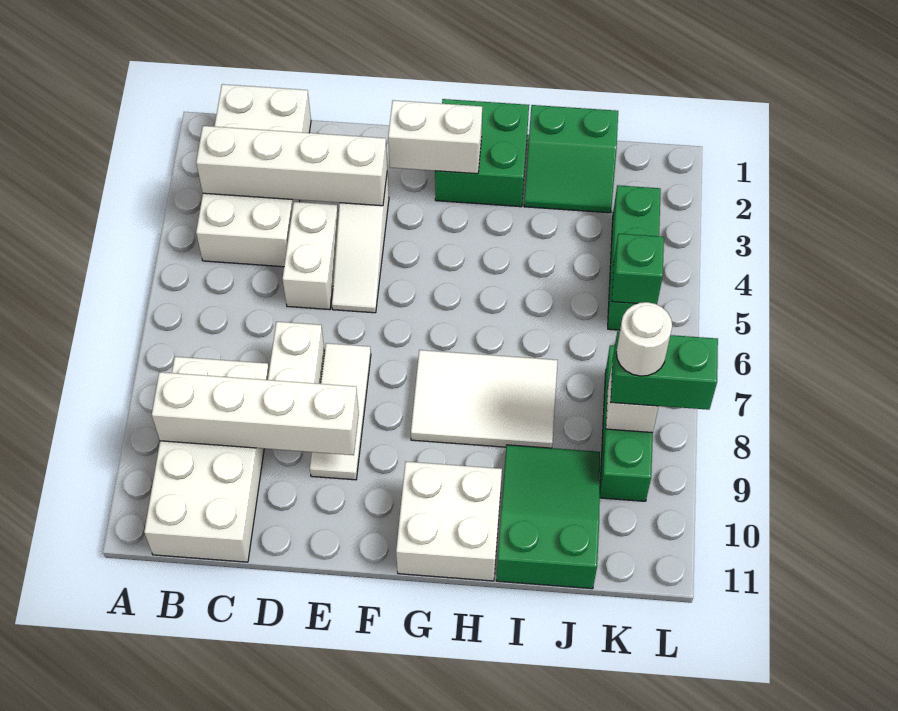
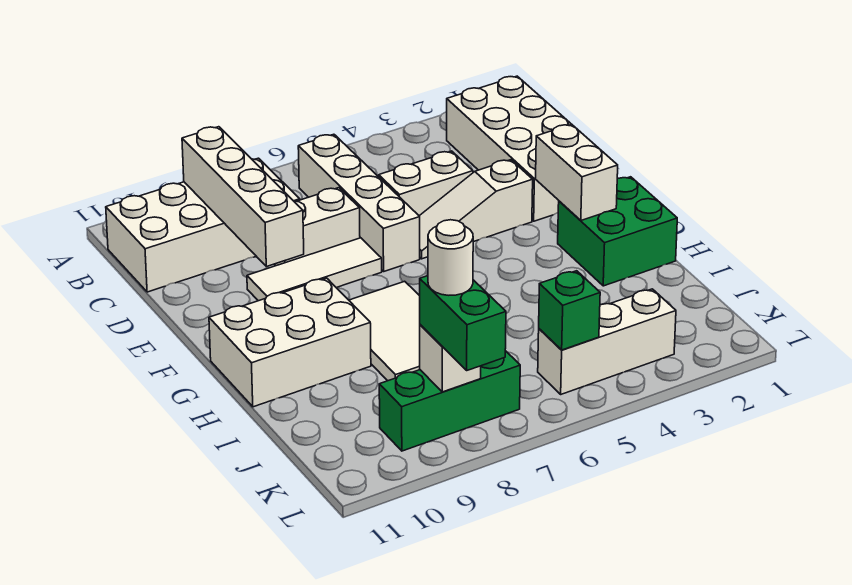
white brick B1:C4 level 1 -> white brick B1:E2 level 1
white brick B3:E3 level 2 -> white brick B6:E6 level 1
white brick G10:H11 level 1 -> white brick G9:H11 level 1
green slope I1:J2 level 1 top 1 -> none
green slope I9:J11 level 1 top 11 -> none
green brick K3:K5 level 1 -> white brick K3:K5 level 1

